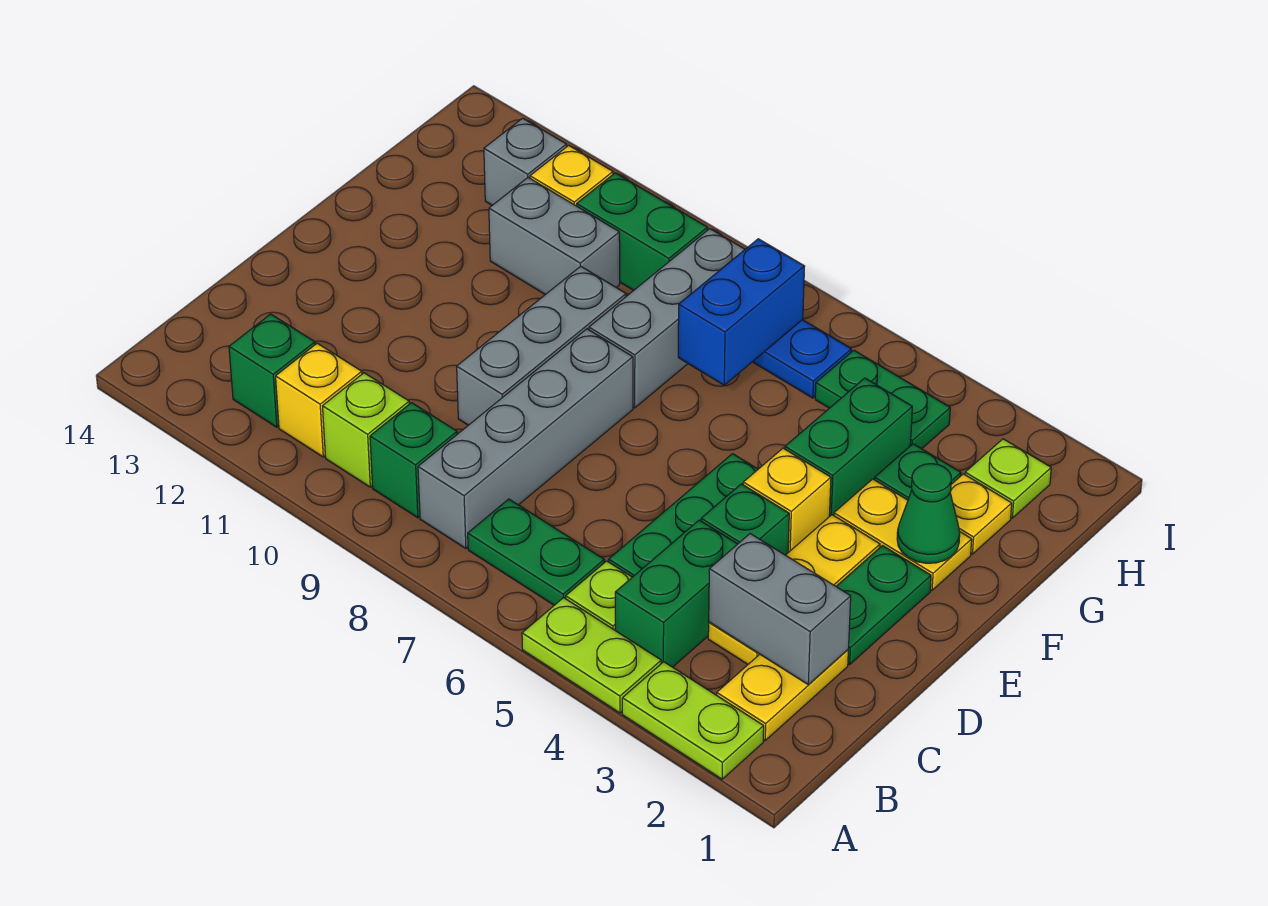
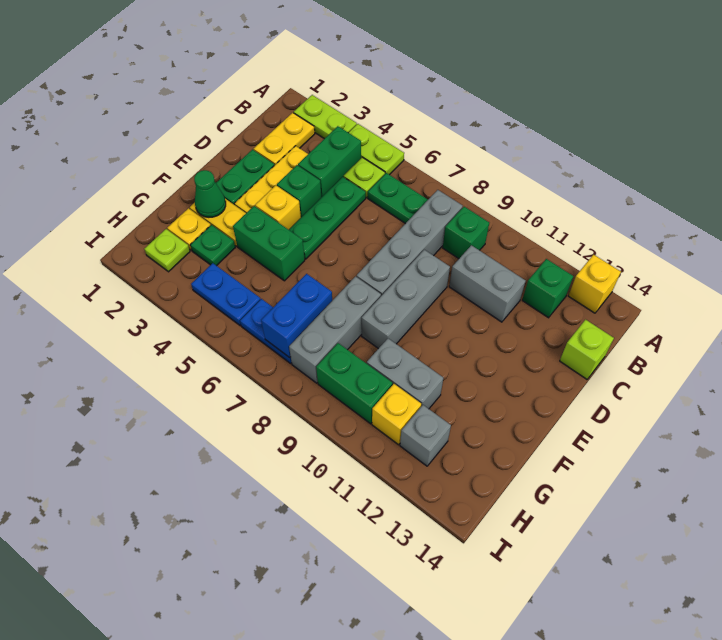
lime brick B10 level 1 -> lime brick C14 level 1
yellow brick B11 level 1 -> yellow brick A13 level 1
grey brick C2:C3 level 2 -> grey brick C10:C11 level 1
green brick F4:G4 level 1 -> green brick F4:F5 level 1
green plate H4:H5 level 1 -> blue plate H4:H5 level 1

